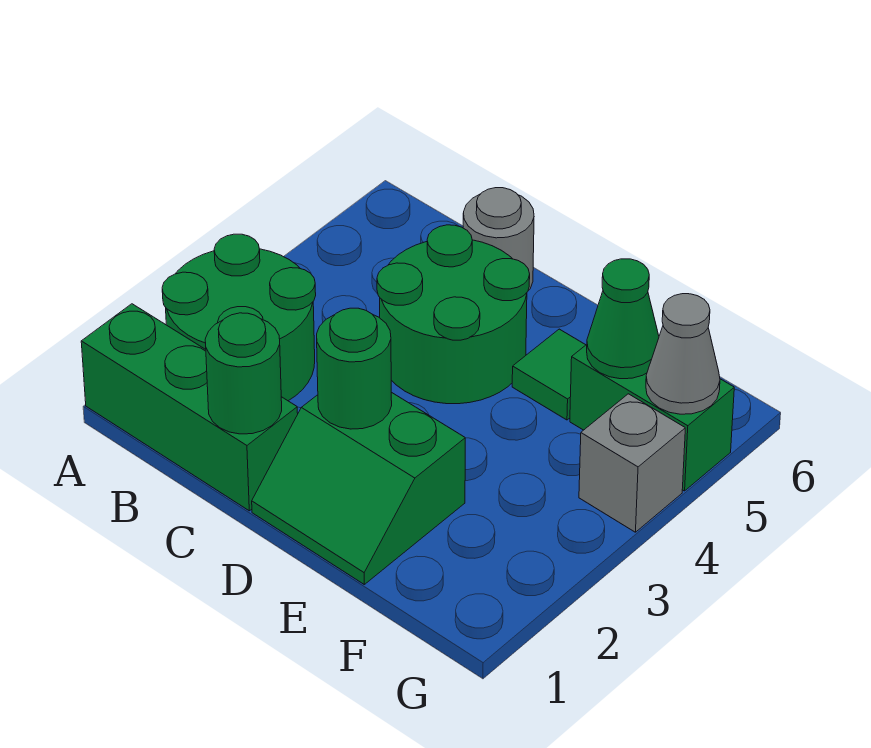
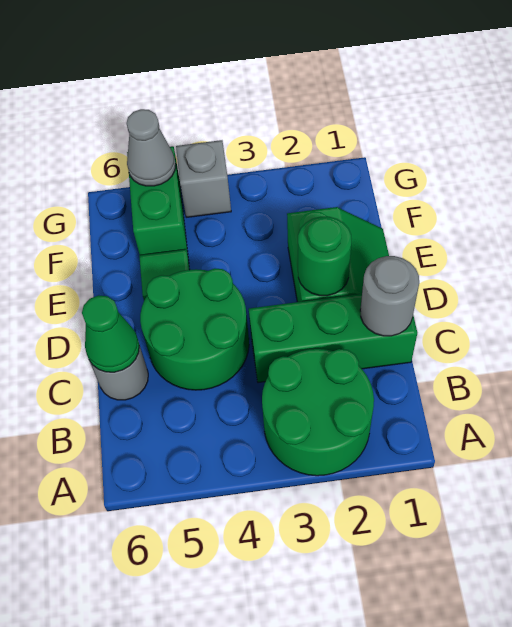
green brick A1:C1 level 1 -> green brick C1:C3 level 1
green round brick C1 level 2 -> grey round brick C1 level 2
green cone F5 level 2 -> green cone C6 level 2

